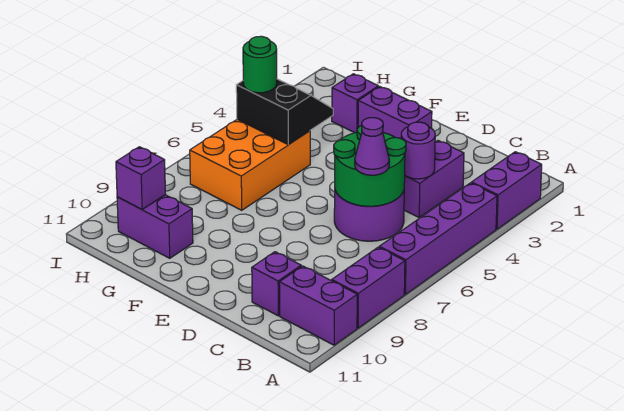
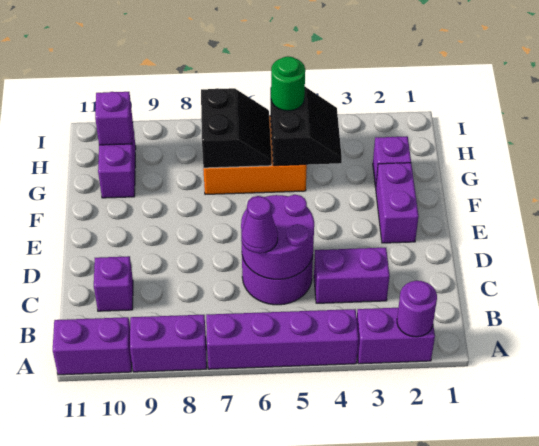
purple brick A10:B10 level 1 -> purple brick A10:A11 level 1
purple round brick C4 level 2 -> purple round brick A2 level 2
green round brick C5:D6 level 2 -> purple round brick C5:D6 level 2
none -> black slope G6:H7 level 2 top 7

